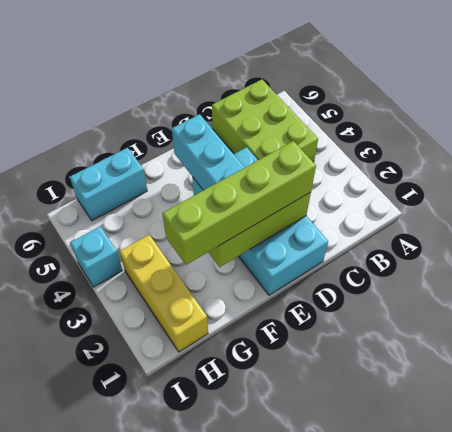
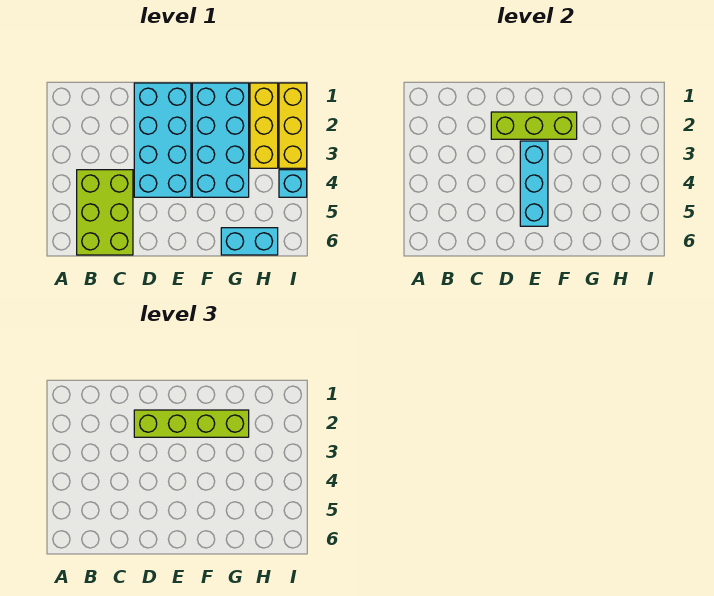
none -> cyan brick F1:G4 level 1
none -> yellow brick I1:I3 level 1

